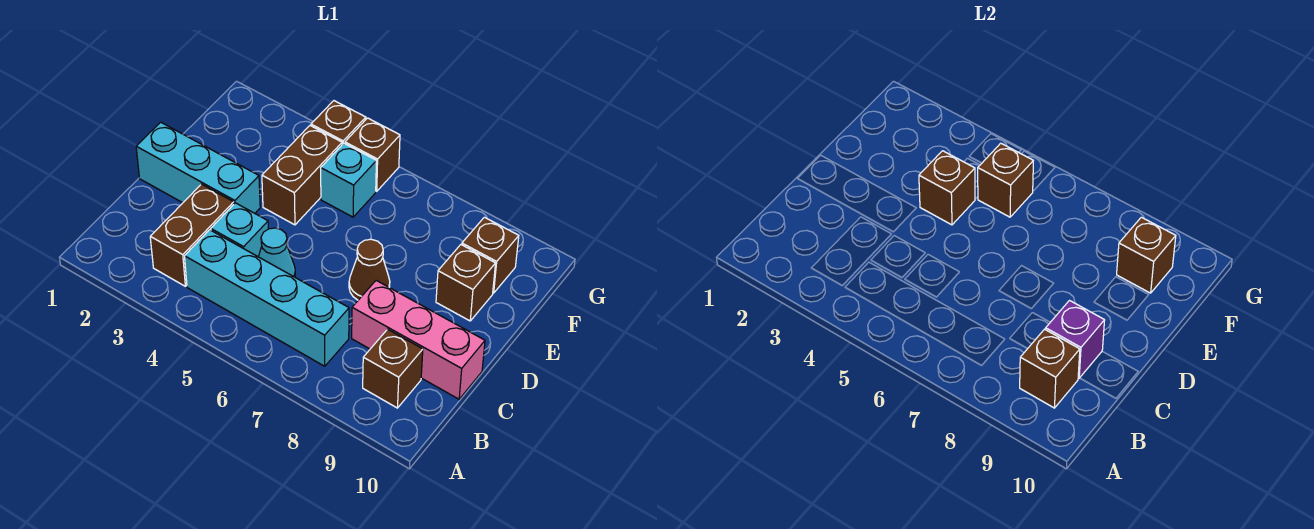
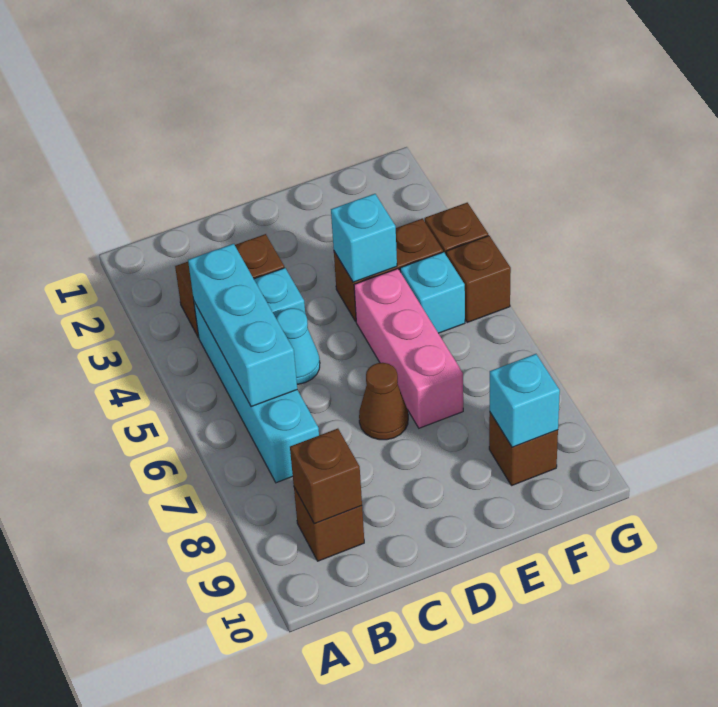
pink brick C8:C10 level 1 -> pink brick E5:E7 level 1
purple brick C9 level 2 -> none
cyan brick D1:D3 level 1 -> cyan brick B4:B6 level 2
brown brick E4 level 2 -> cyan brick E4 level 2
brown brick E9 level 1 -> none
brown brick F5 level 2 -> none
brown brick F9 level 2 -> cyan brick F9 level 2

